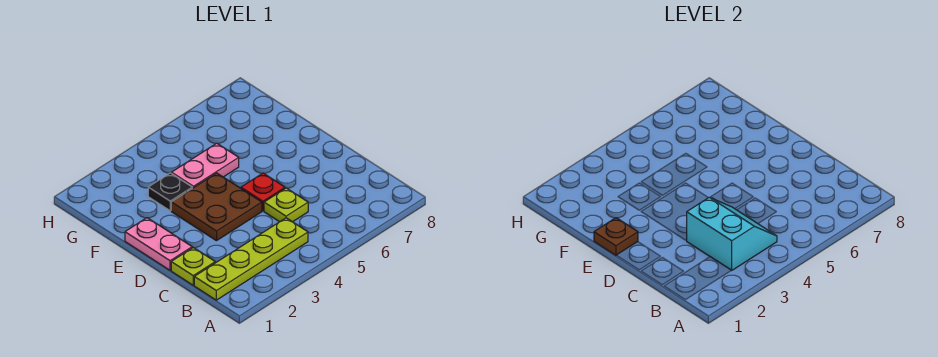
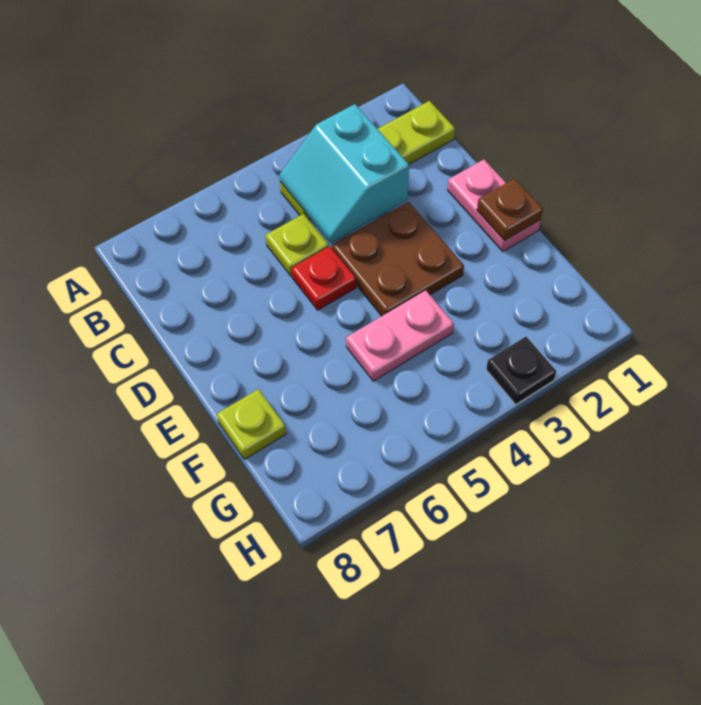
lime plate C1 level 1 -> lime plate F8 level 1
black plate F3 level 1 -> black plate H3 level 1

